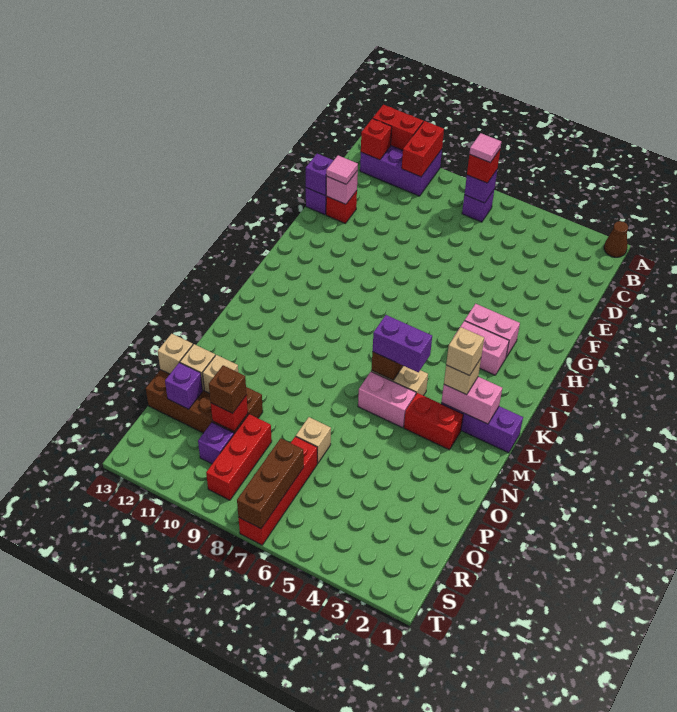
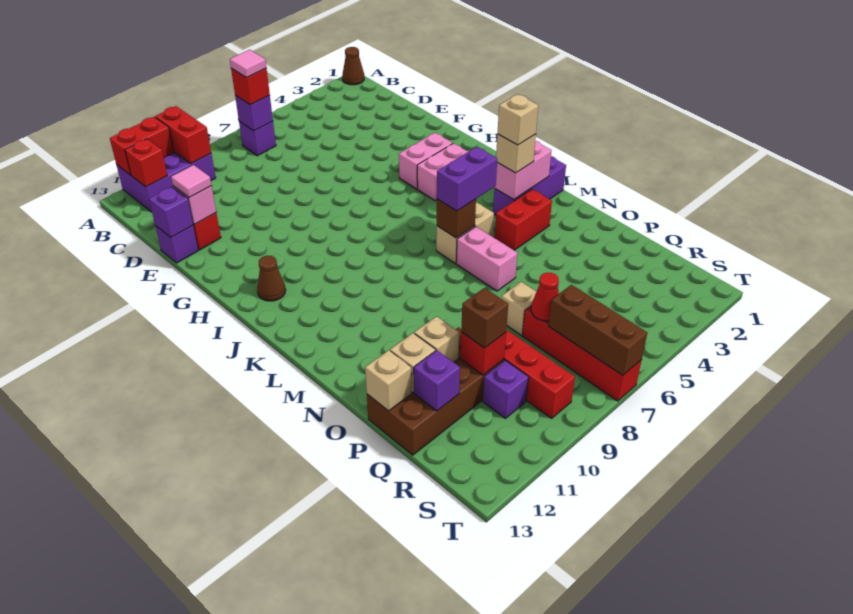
none -> brown cone I12 level 1
pink brick M5:M6 level 1 -> pink brick M6:N6 level 1
none -> red cone Q7 level 2

